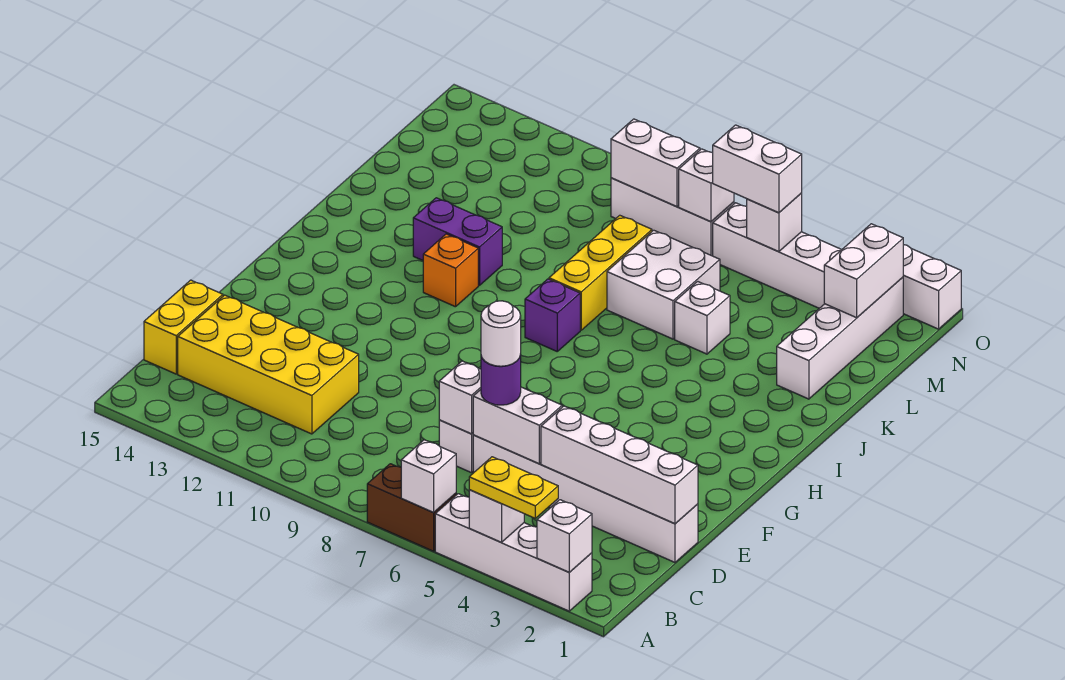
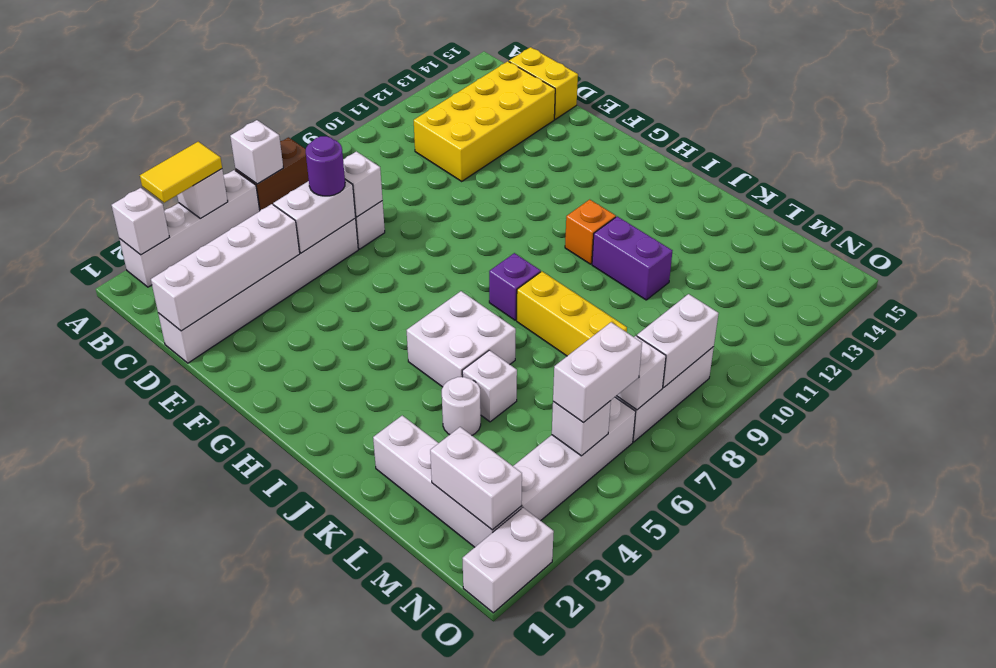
yellow plate A3:A4 level 3 -> yellow tile A3:A4 level 3
white round brick D6 level 4 -> white round brick K4 level 1
purple brick J11:J12 level 1 -> purple brick J11:K11 level 1
white brick K6:L7 level 1 -> white brick I5:J6 level 1

